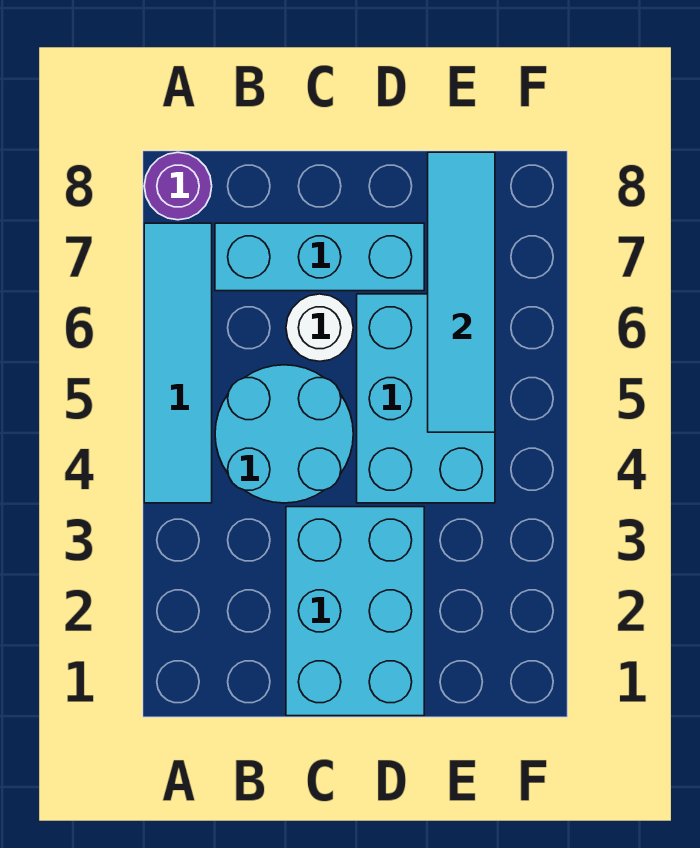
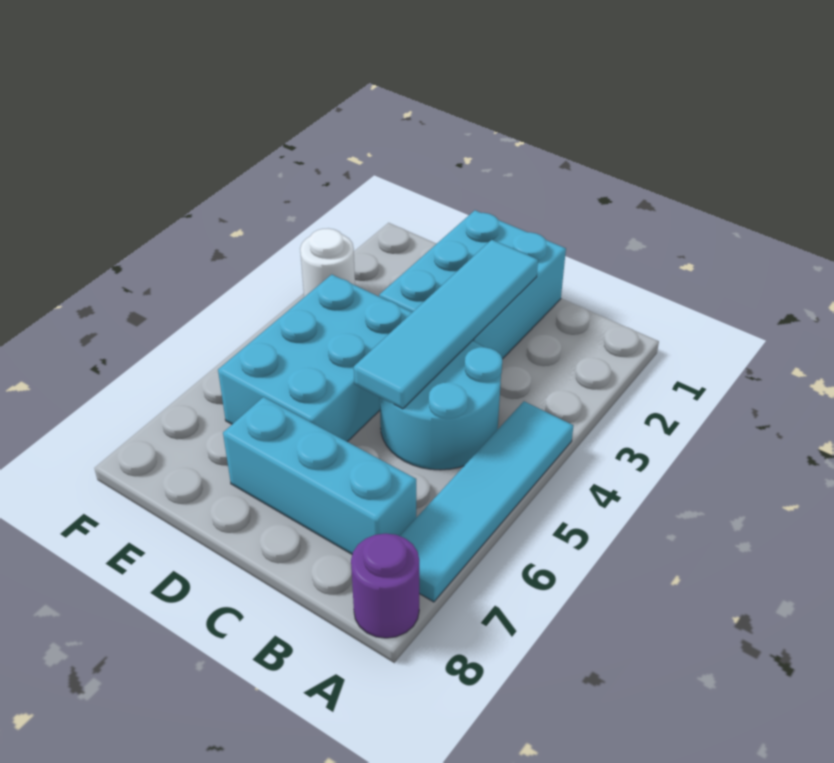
white round brick C6 level 1 -> white round brick F3 level 1
cyan tile E5:E8 level 2 -> cyan tile C2:C5 level 2

